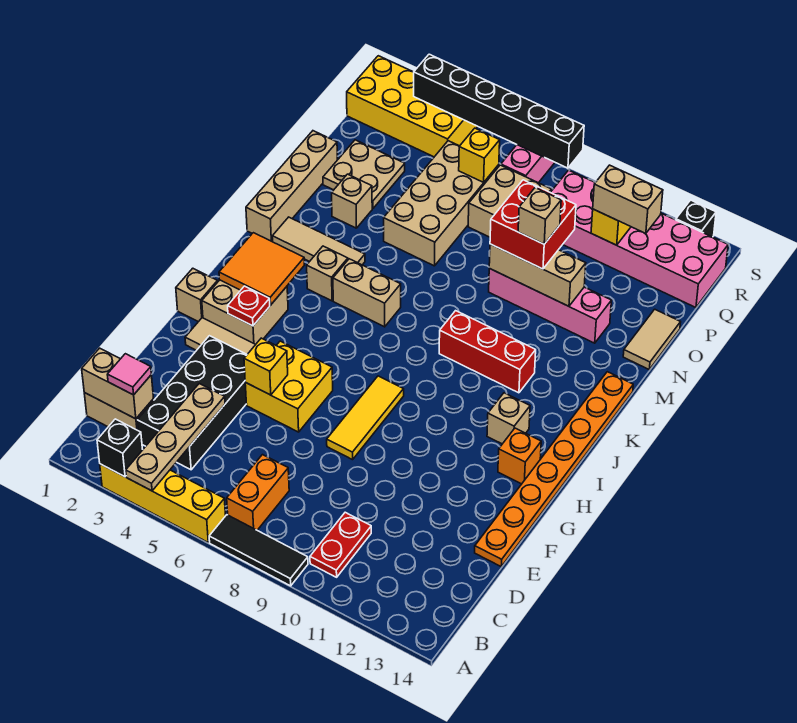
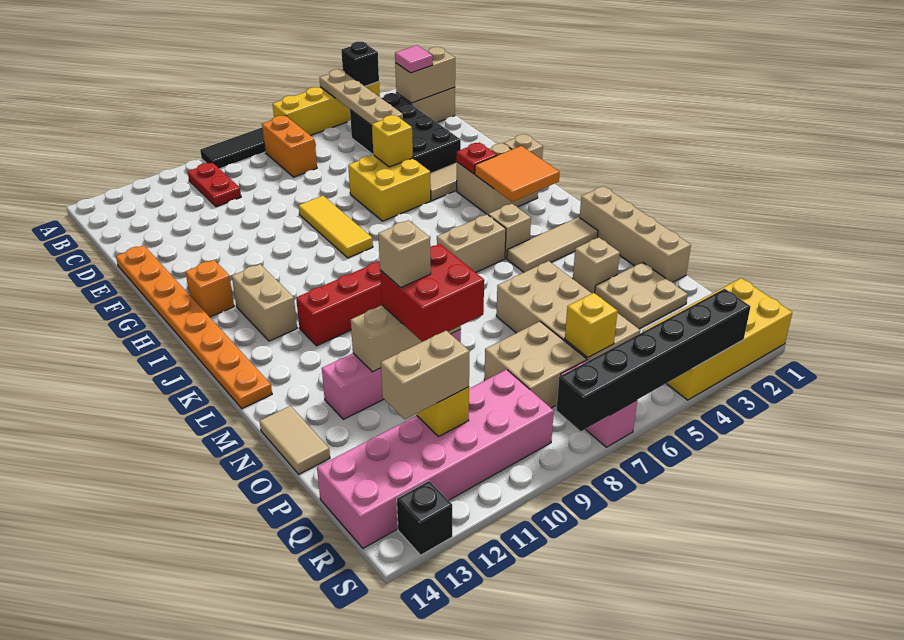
tan brick I12 level 1 -> tan brick I12:J12 level 1

